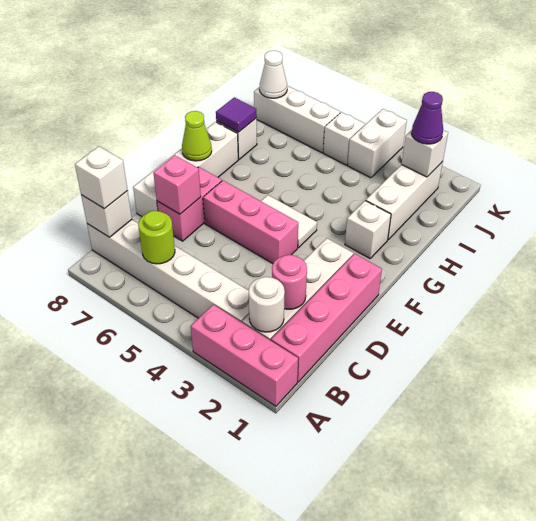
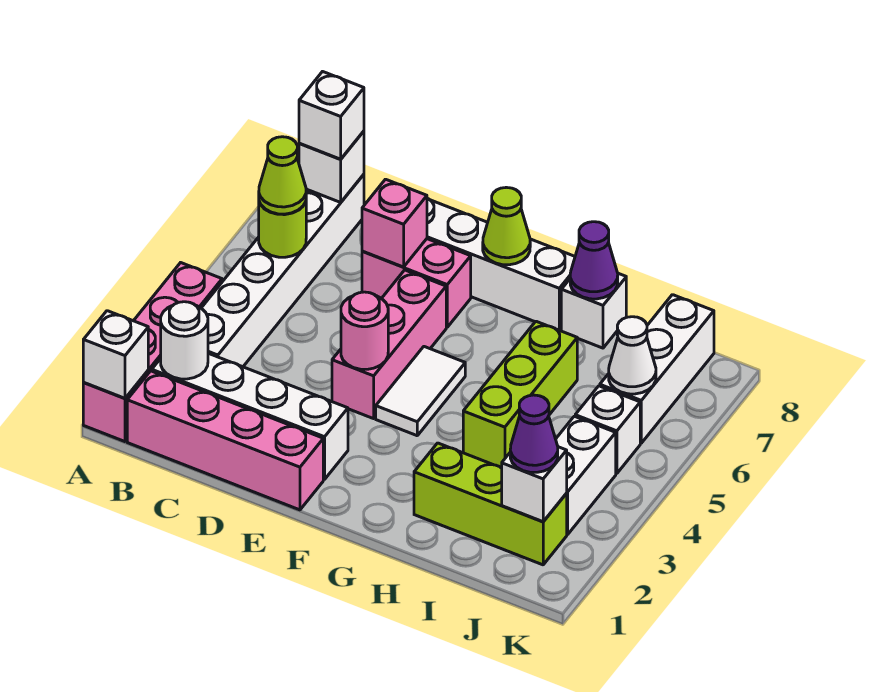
pink brick A1:A3 level 1 -> pink brick A1:A4 level 1
none -> lime cone B6 level 3
pink round brick C2 level 2 -> pink round brick E4 level 2
white brick G2 level 1 -> white brick A1 level 2
white brick H2:J2 level 1 -> lime brick H2:J2 level 1
none -> lime brick H4:H6 level 1
purple tile H8 level 2 -> purple cone H8 level 2
white brick J4:K4 level 1 -> white brick J3:J4 level 1
white cone J8 level 2 -> white cone J6 level 2

